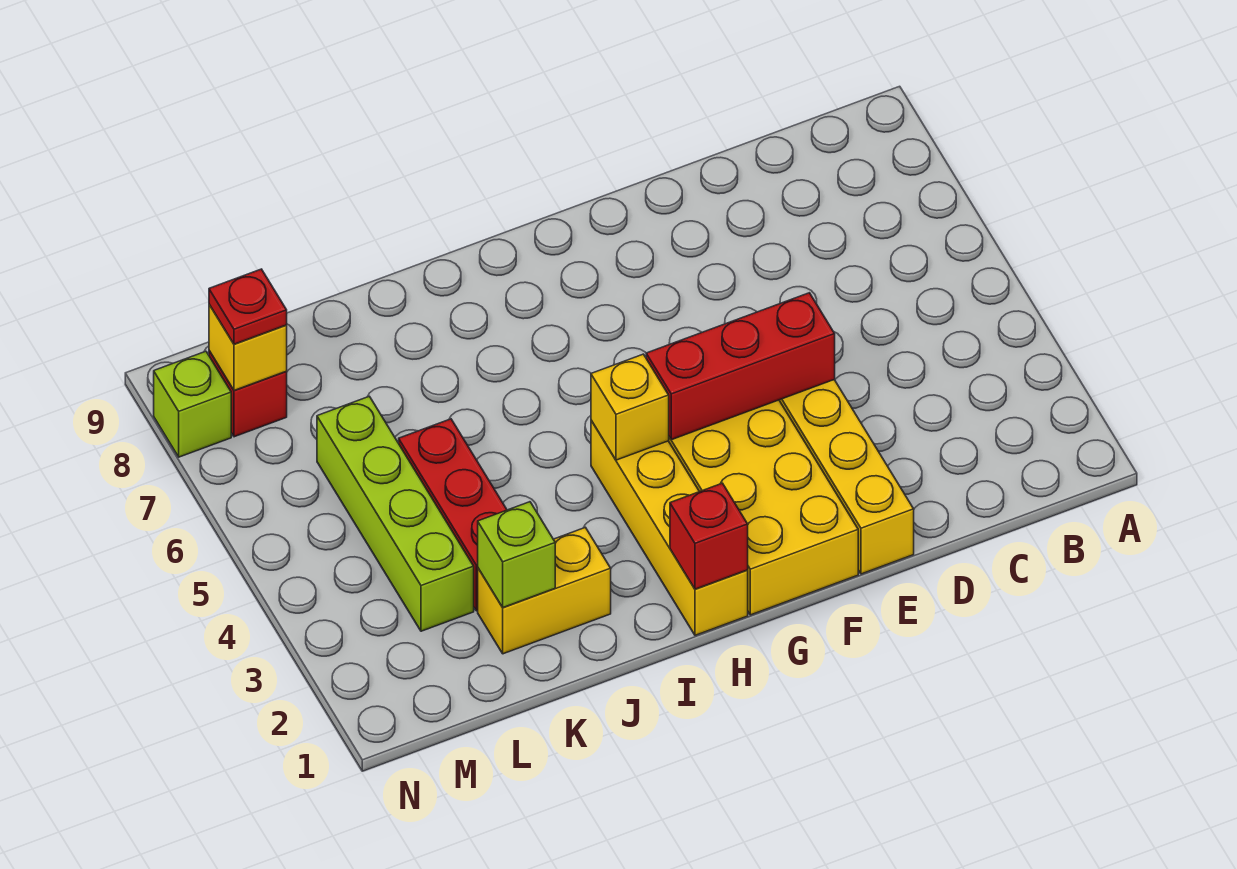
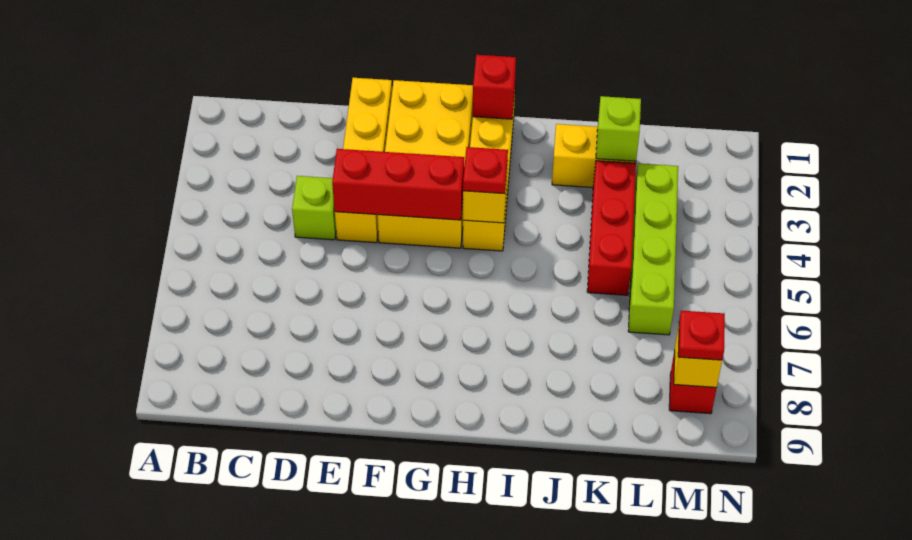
none -> red plate H4 level 3
lime brick N8 level 1 -> lime brick D4 level 1

